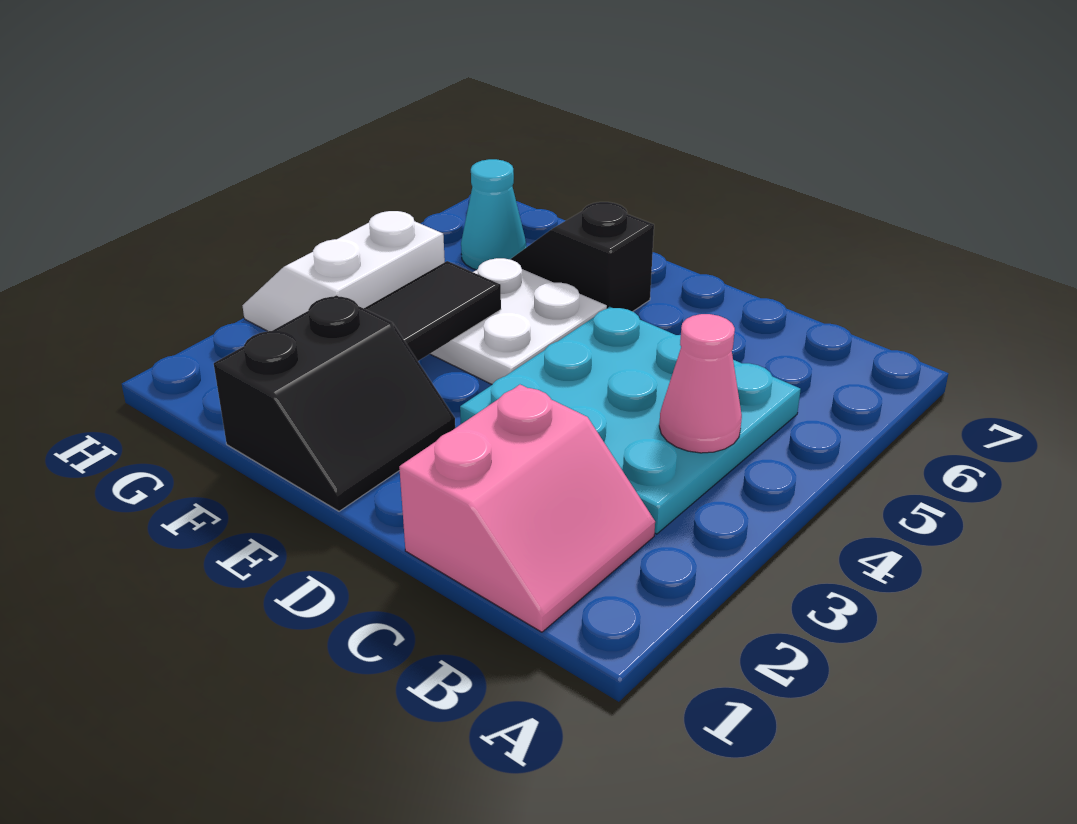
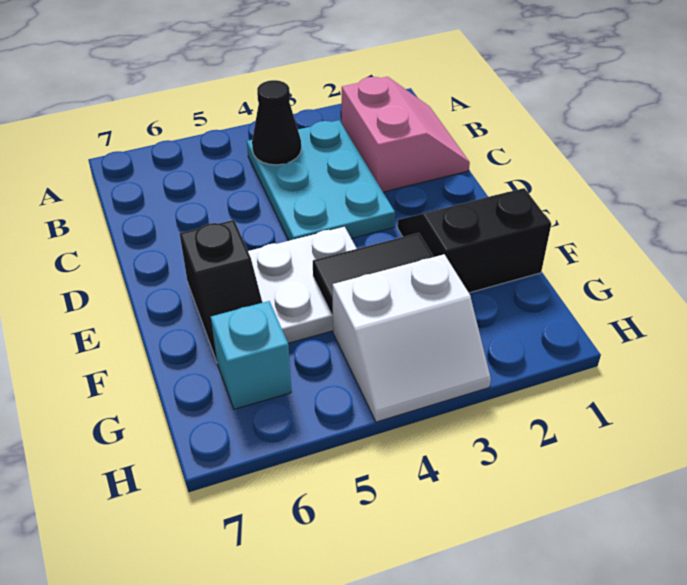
pink slope B1:C2 level 1 top C -> pink slope B1:C2 level 1 top 2
cyan plate B3:D5 level 1 -> cyan plate B3:D4 level 1
pink cone B4 level 2 -> black cone B4 level 2
cyan cone G6 level 1 -> cyan brick G6 level 1

